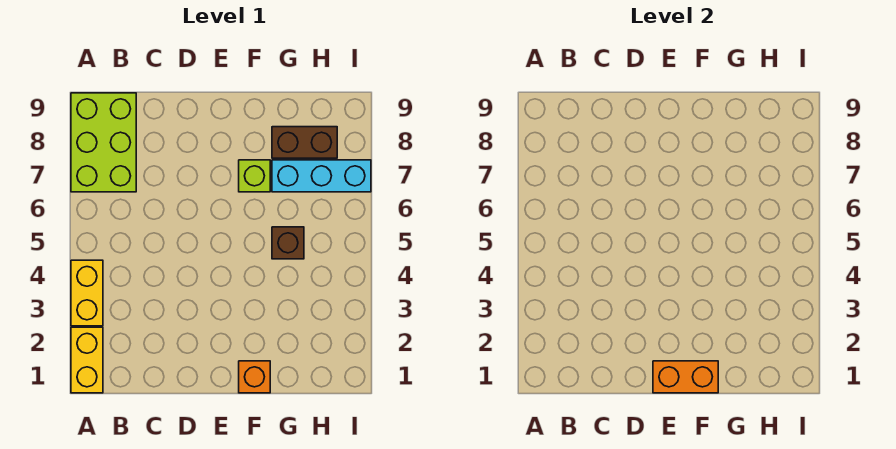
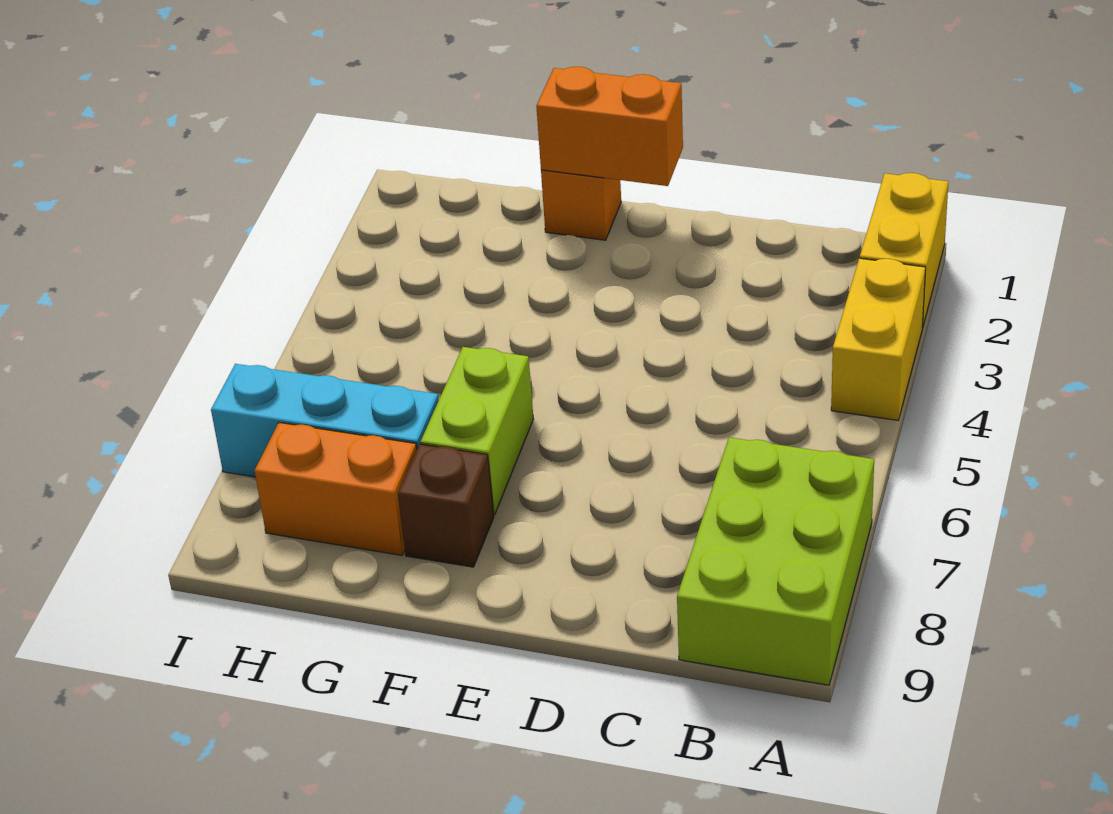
lime brick F7 level 1 -> lime brick F6:F7 level 1
brown brick G5 level 1 -> brown brick F8 level 1
brown brick G8:H8 level 1 -> orange brick G8:H8 level 1

